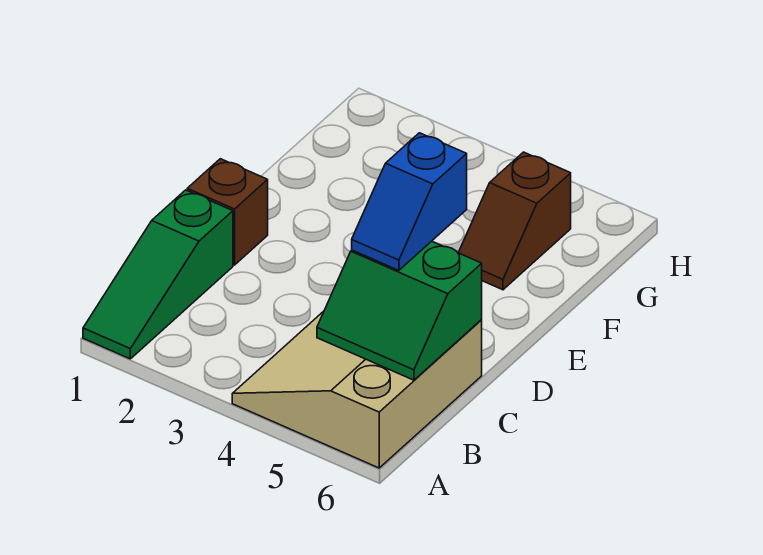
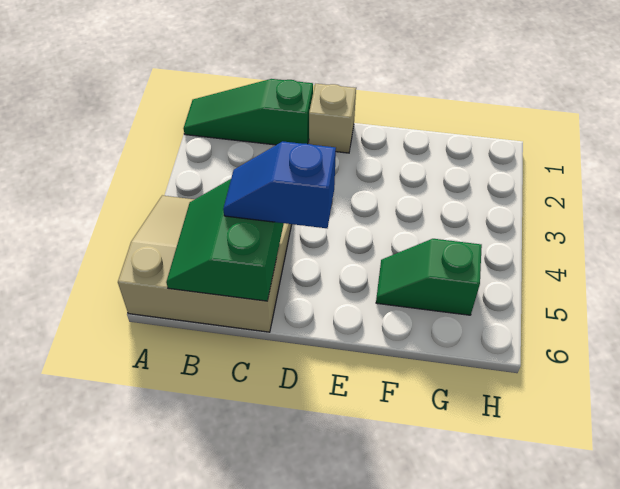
brown brick D1 level 1 -> tan brick D1 level 1
brown slope F5:G5 level 1 top G -> green slope F5:G5 level 1 top G

